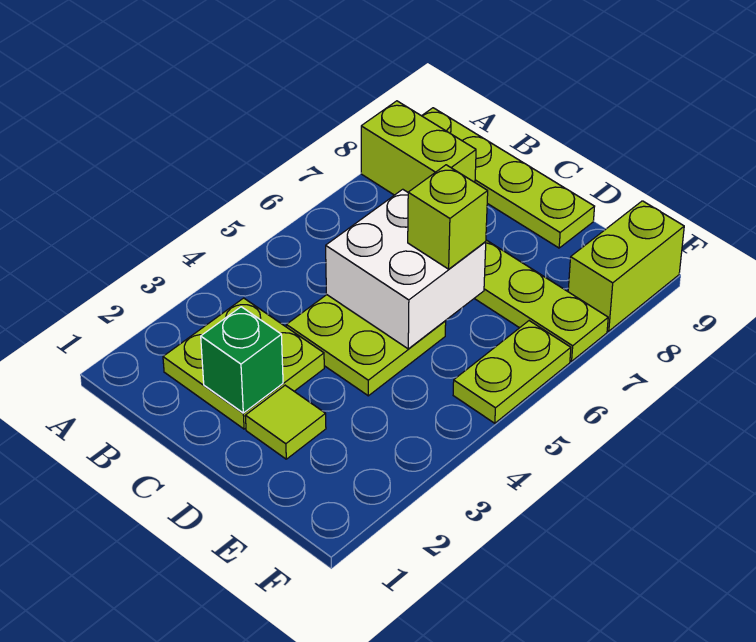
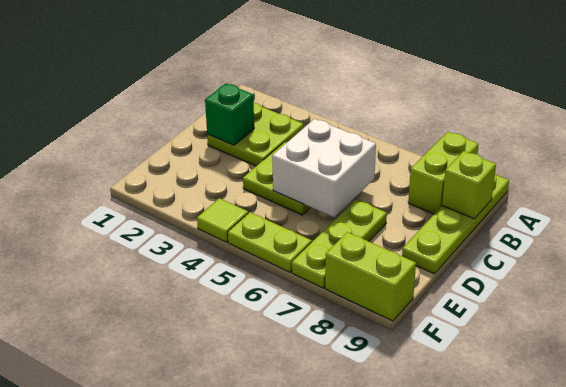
lime tile D2 level 1 -> lime tile F4 level 1
lime brick D6 level 3 -> lime brick B9 level 2

